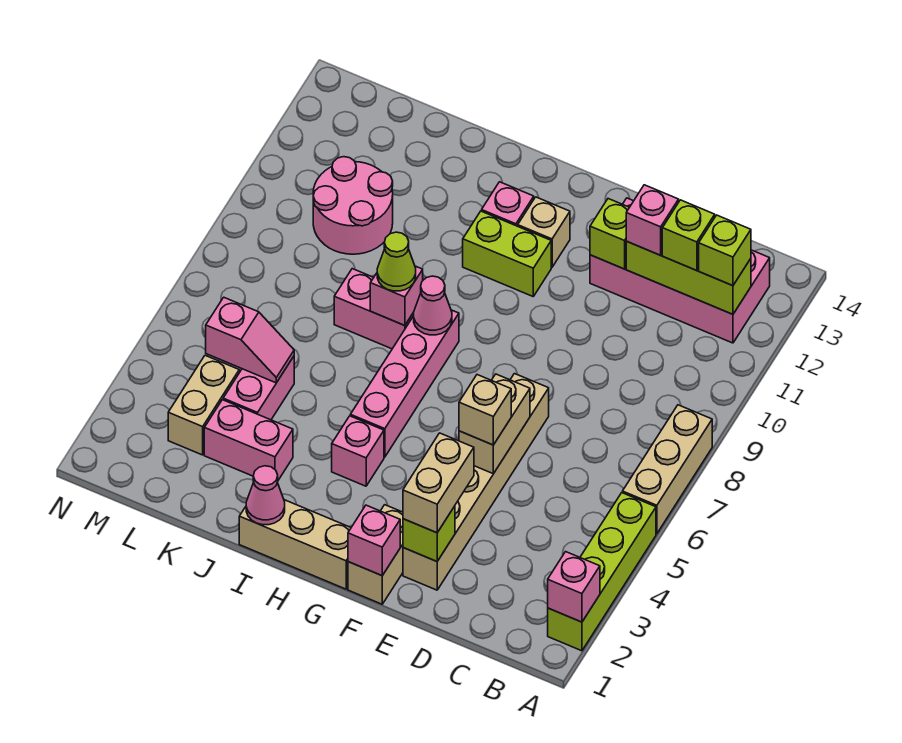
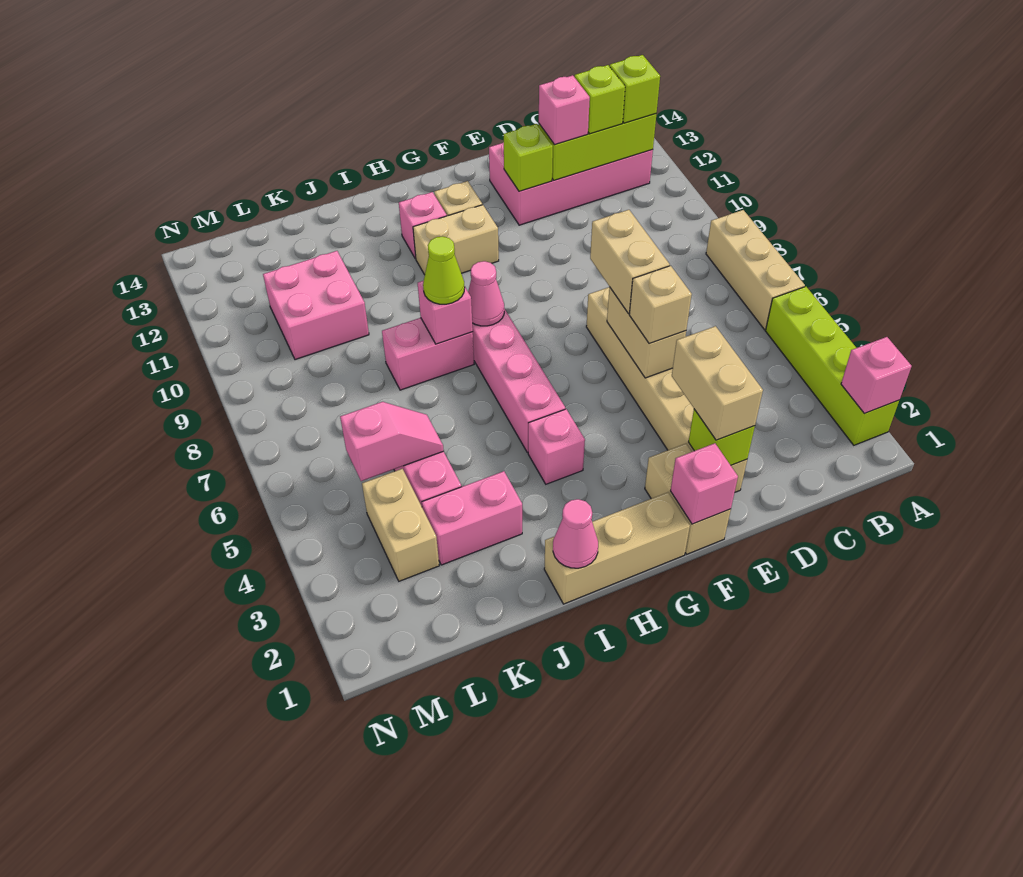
none -> tan brick E6:E7 level 3
lime brick G11:H11 level 1 -> tan brick G11:H11 level 1
pink round brick K10:L11 level 1 -> pink brick K10:L11 level 1

